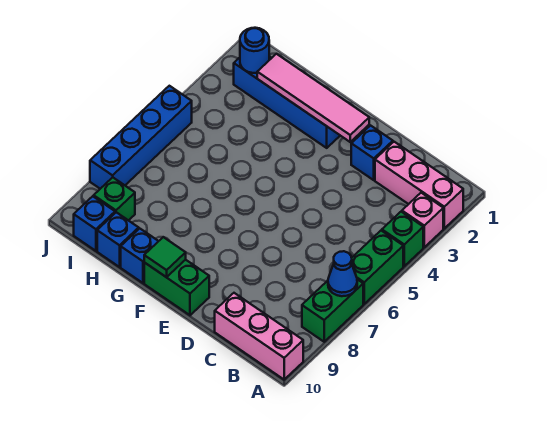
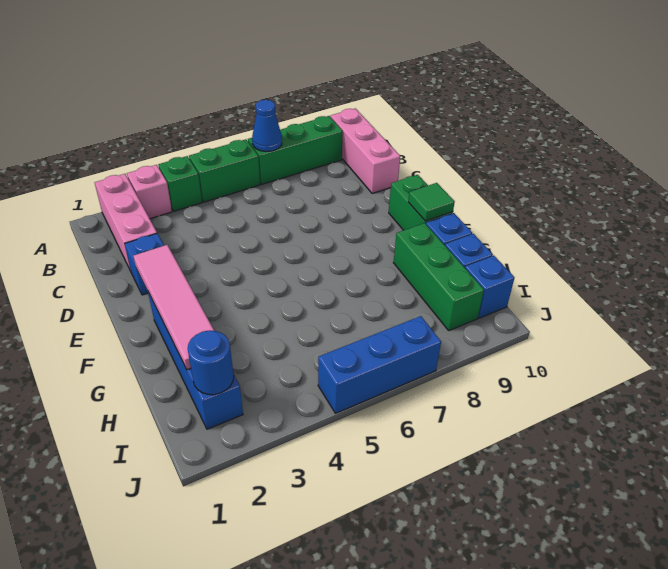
green brick A7:A8 level 1 -> green brick A7:A9 level 1
green brick I9 level 1 -> green brick G9:I9 level 1
blue brick J5:J8 level 1 -> blue brick J5:J7 level 1

